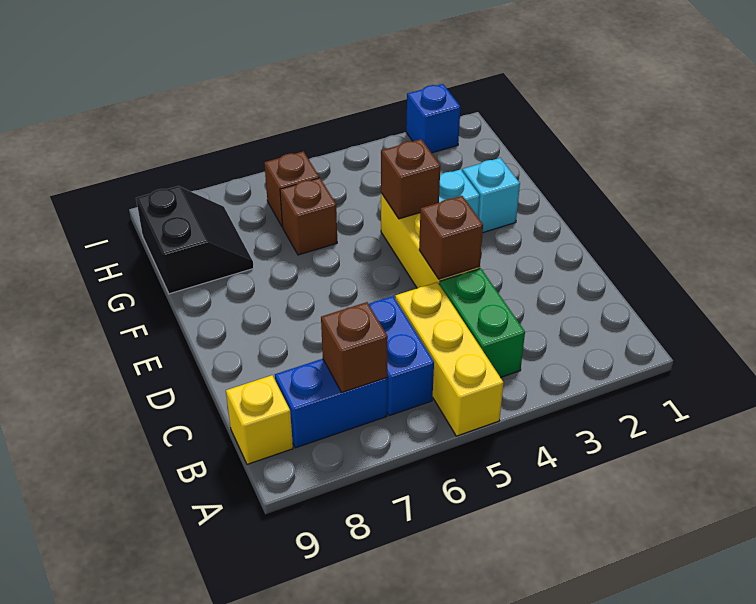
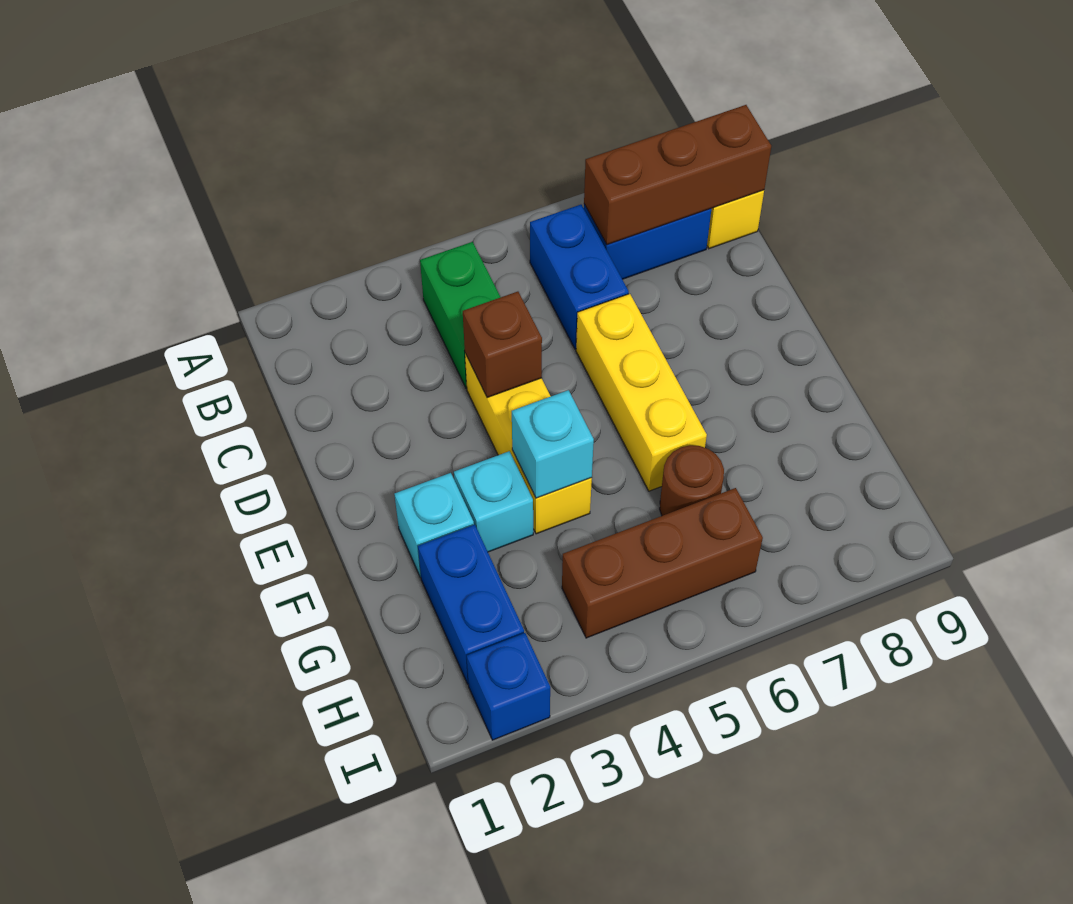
yellow brick A5:C5 level 1 -> yellow brick D6:F6 level 1
brown brick B7 level 2 -> brown brick B7:B9 level 2
brown brick F4 level 2 -> cyan brick F4 level 2
none -> blue brick G2:H2 level 1
brown brick G6 level 1 -> brown round brick G6 level 1
black slope G8:H9 level 1 top 9 -> none
brown brick H6 level 1 -> brown brick H4:H6 level 1

